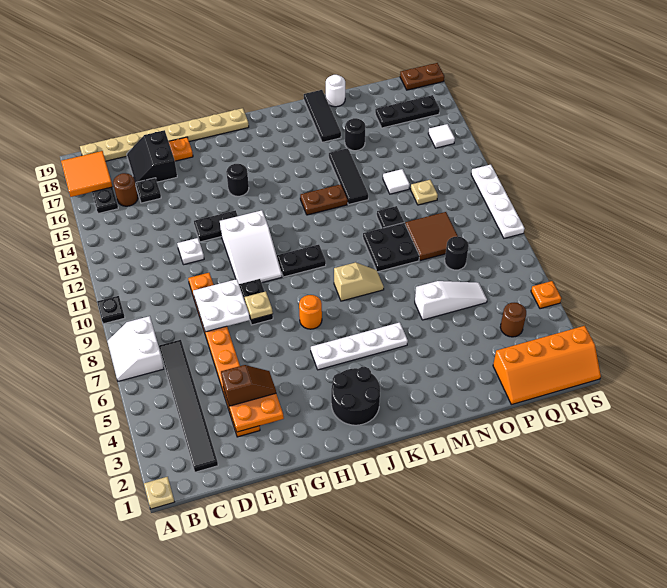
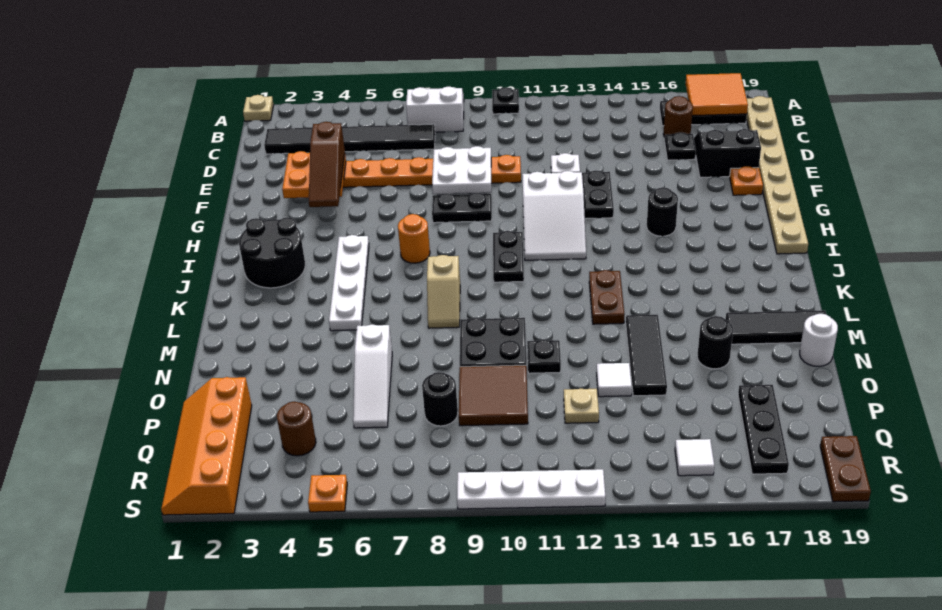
brown slope E4:F4 level 3 top E -> brown slope E4:G4 level 3 top E
tan plate G8 level 2 -> none
white slope G10:H12 level 1 top 12 -> white slope G11:I12 level 1 top G
black tile M13:M15 level 1 -> black tile M14:O14 level 1

